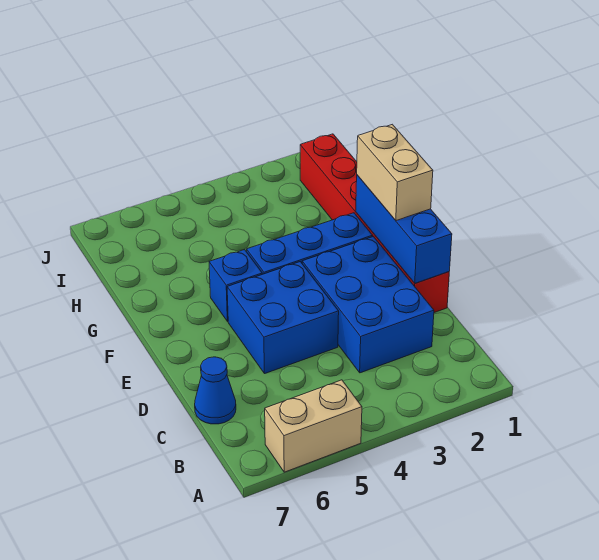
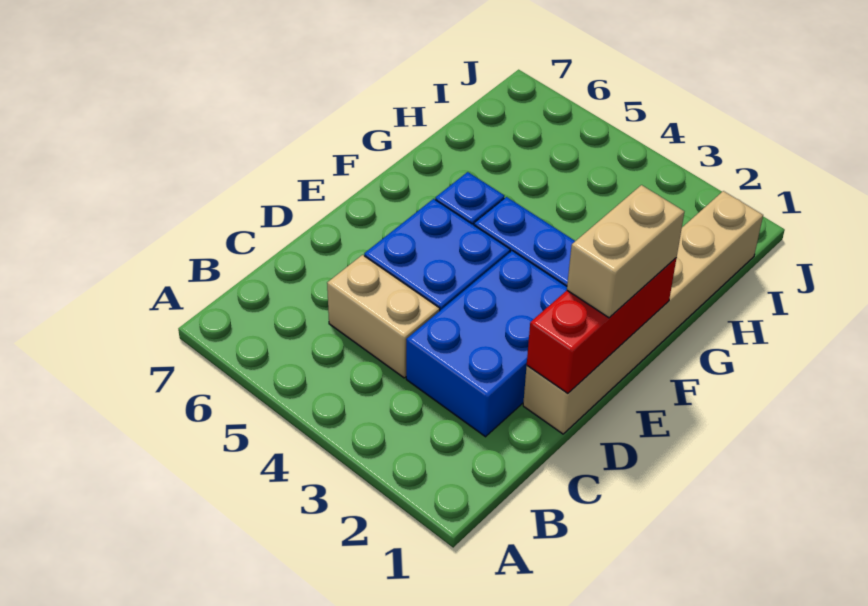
tan brick A5:A6 level 1 -> tan brick C4:C5 level 1
blue cone C7 level 1 -> none
red brick D1:I1 level 1 -> tan brick D1:I1 level 1
blue brick D1:F1 level 2 -> red brick D1:F1 level 2

